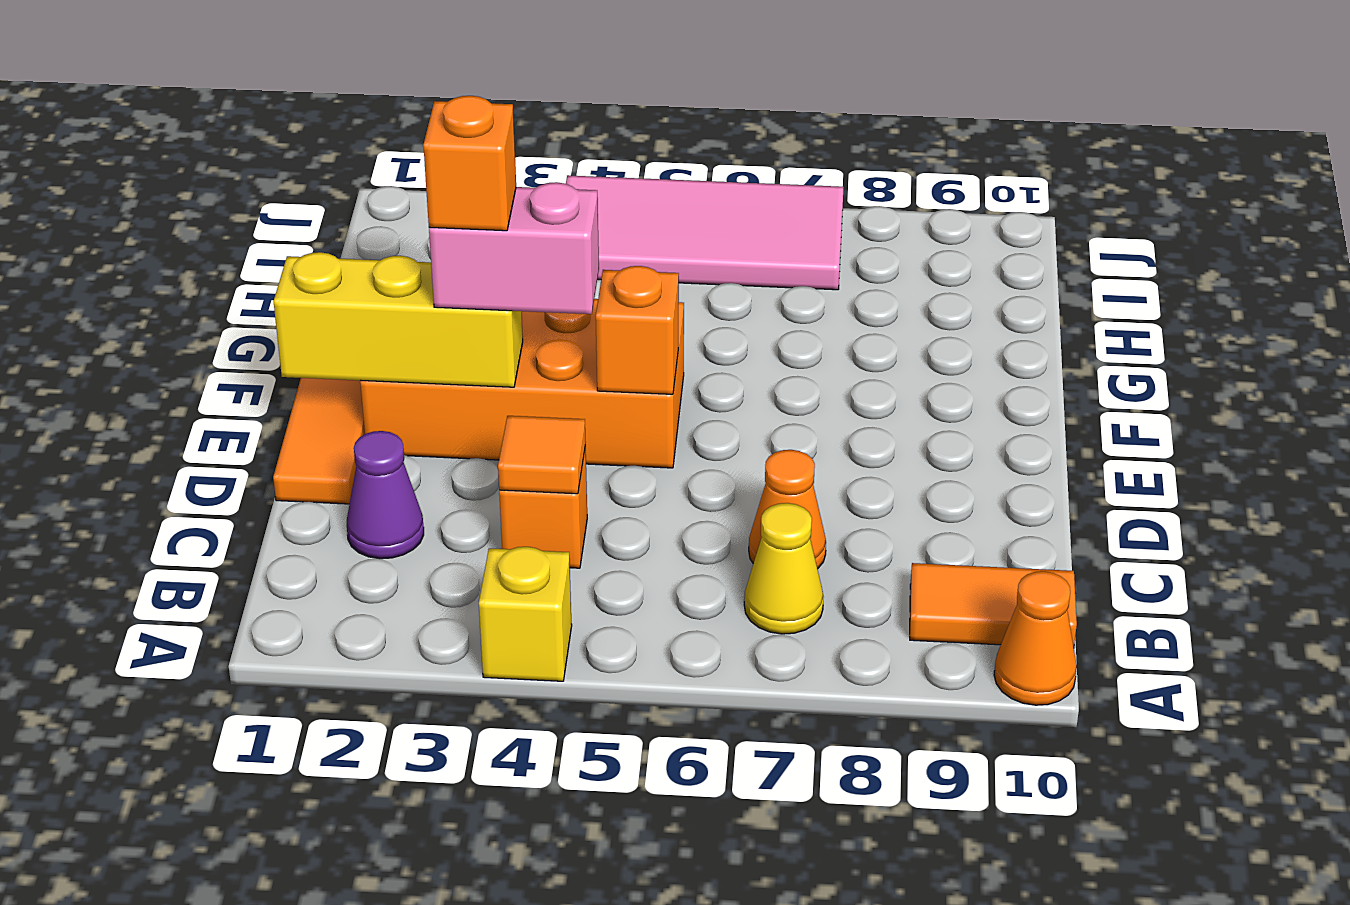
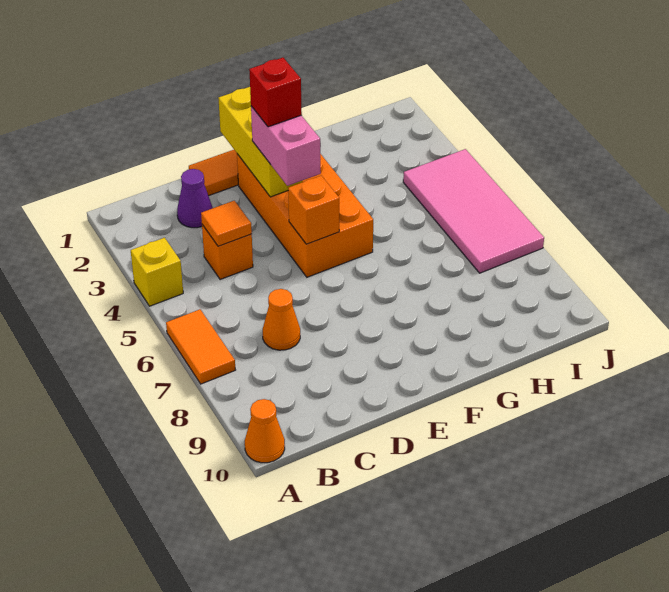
yellow cone B7 level 1 -> none
orange tile B9:B10 level 1 -> orange tile A6:A7 level 1
orange brick E3 level 4 -> red brick E3 level 4

